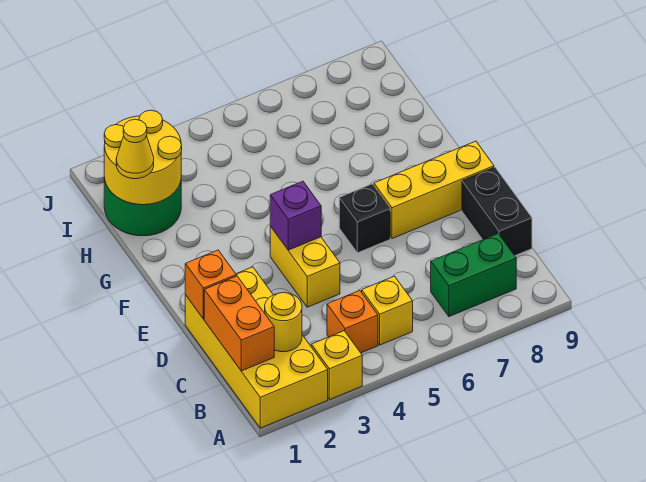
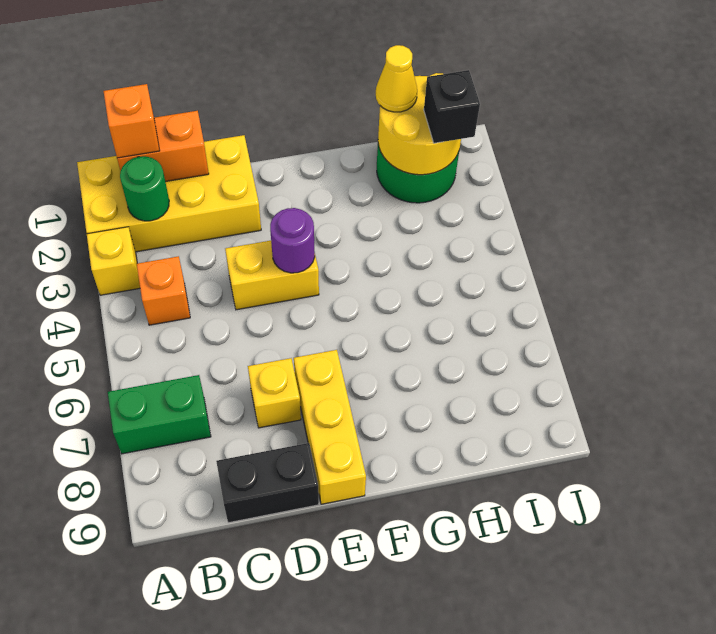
yellow round brick B2 level 2 -> green round brick B2 level 2
yellow brick B5 level 1 -> yellow brick D7 level 1
green brick B7:B8 level 1 -> green brick A7:B7 level 1
orange brick D1 level 2 -> orange brick B1 level 3
purple brick E4 level 2 -> purple round brick E4 level 2
black brick E6 level 1 -> black brick I2 level 3

